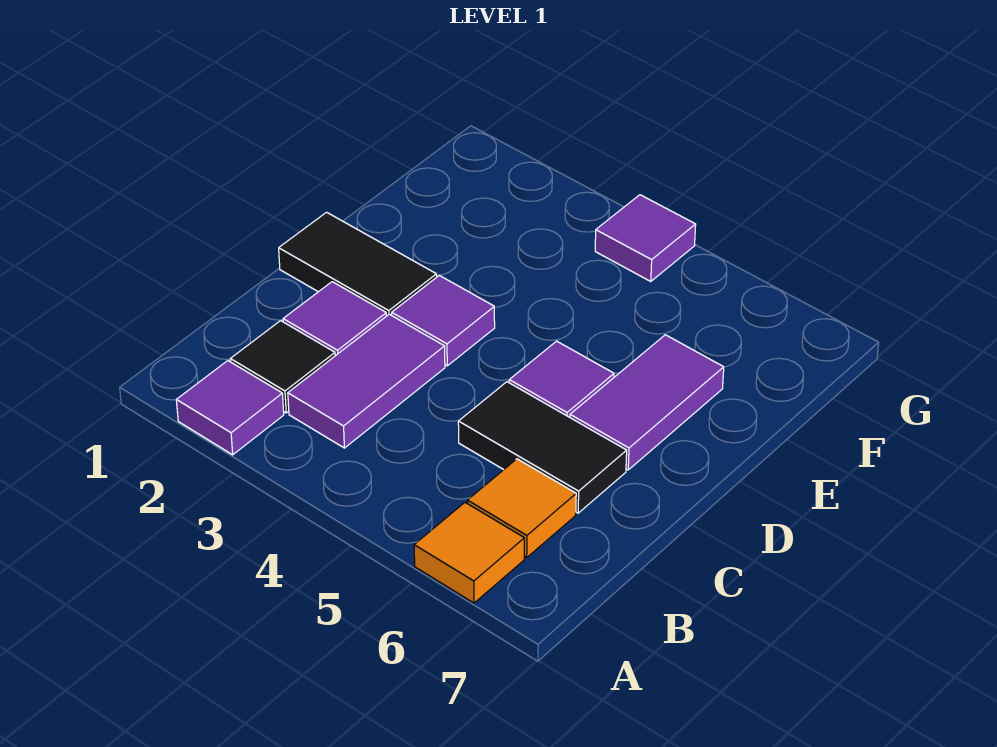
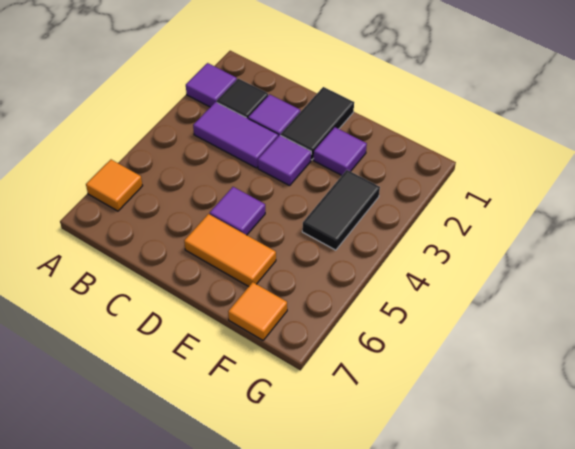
orange tile B6 level 1 -> orange tile F7 level 1
black tile C5:C6 level 1 -> black tile F3:F4 level 1
purple tile D6:E6 level 1 -> orange tile D6:E6 level 1
purple tile G4 level 1 -> purple tile E2 level 1

